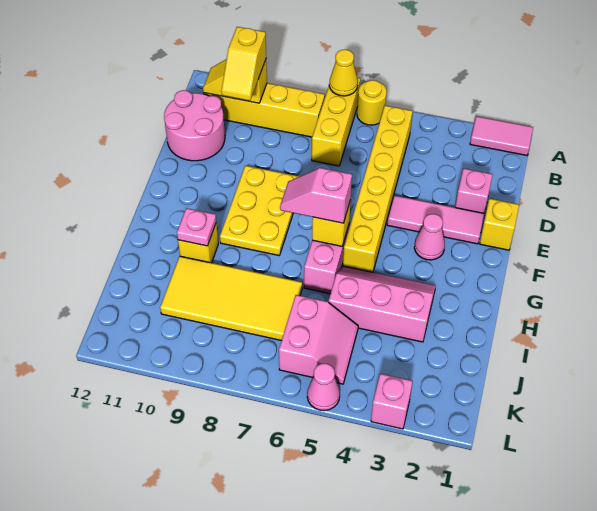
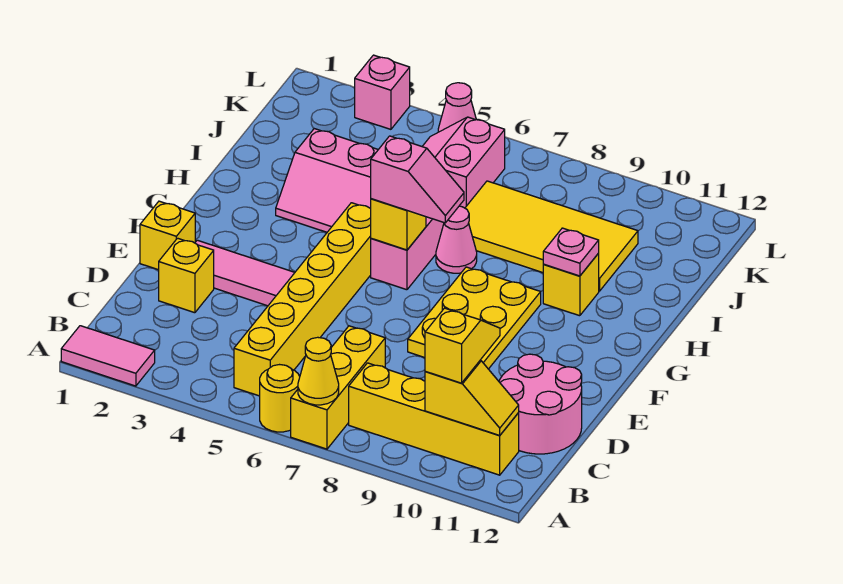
pink brick D2 level 1 -> yellow brick D2 level 1
pink cone F3 level 1 -> pink cone H7 level 1

